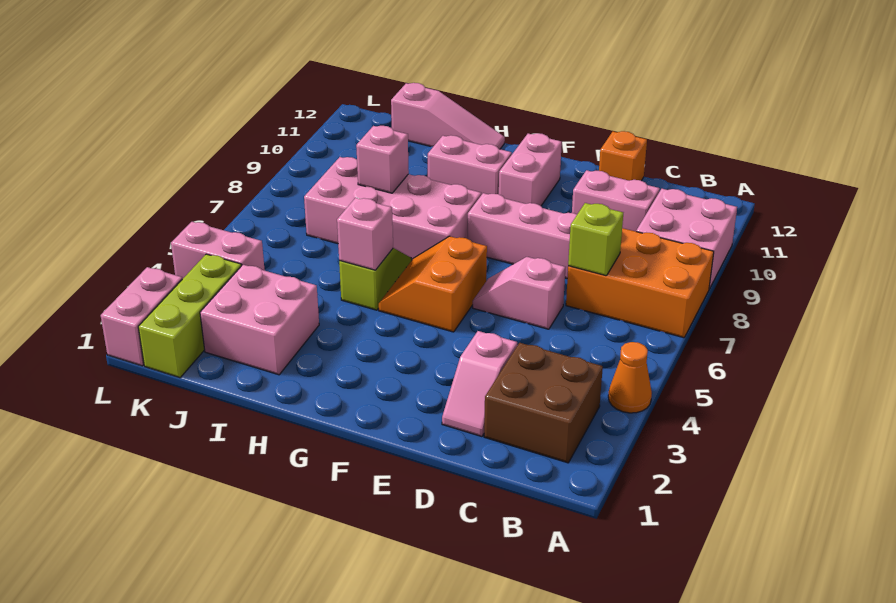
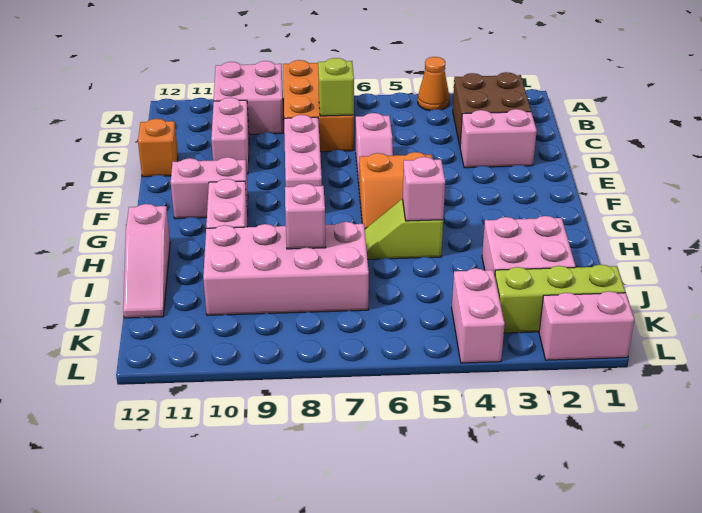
pink slope D2:D3 level 1 top 3 -> pink brick D2:D3 level 1
pink brick G7:J8 level 1 -> pink brick I7:J10 level 1
pink slope H12:J12 level 1 top J -> pink slope H12:J12 level 1 top H

